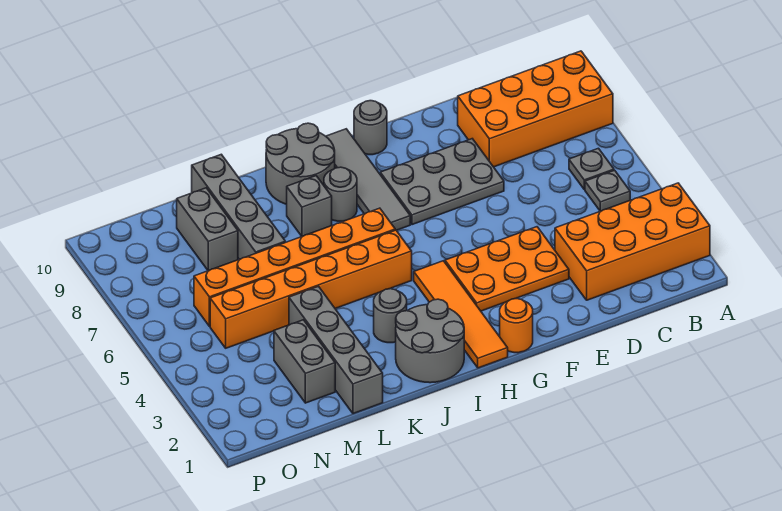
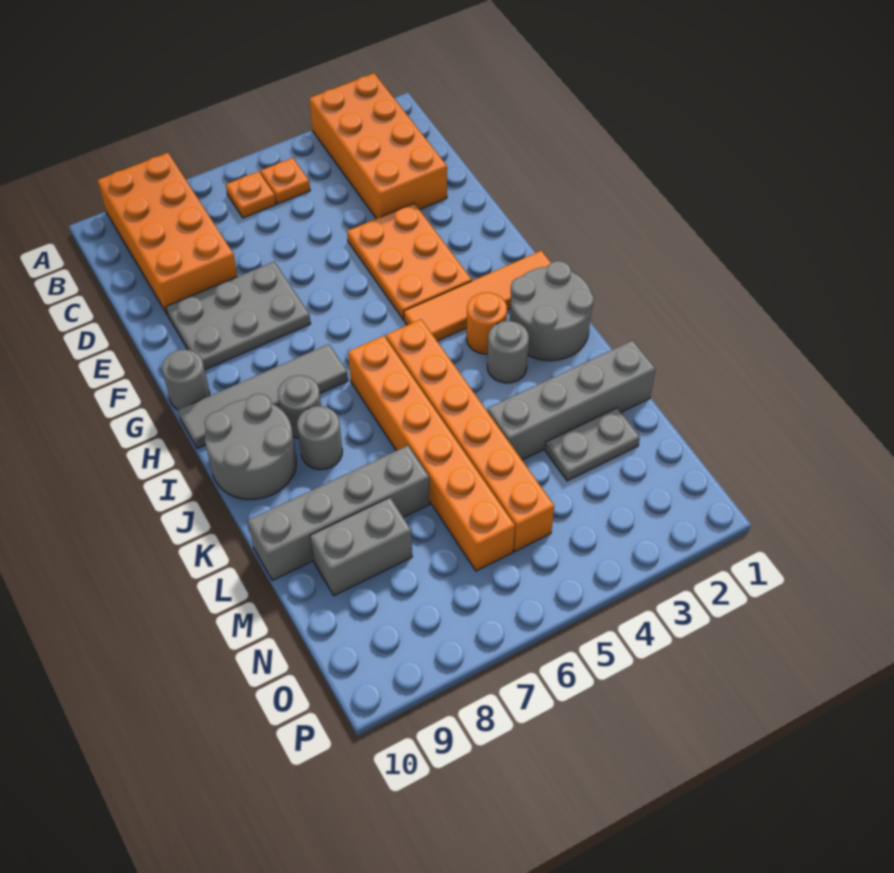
grey plate B5 level 1 -> orange plate B5 level 1
grey plate B6 level 1 -> orange plate B6 level 1
grey plate E7:G8 level 1 -> grey plate E7:F9 level 1
orange round brick G1 level 1 -> orange round brick I3 level 1
grey brick J8 level 1 -> grey round brick J8 level 1
grey brick M2:M3 level 1 -> grey plate M2:M3 level 1

